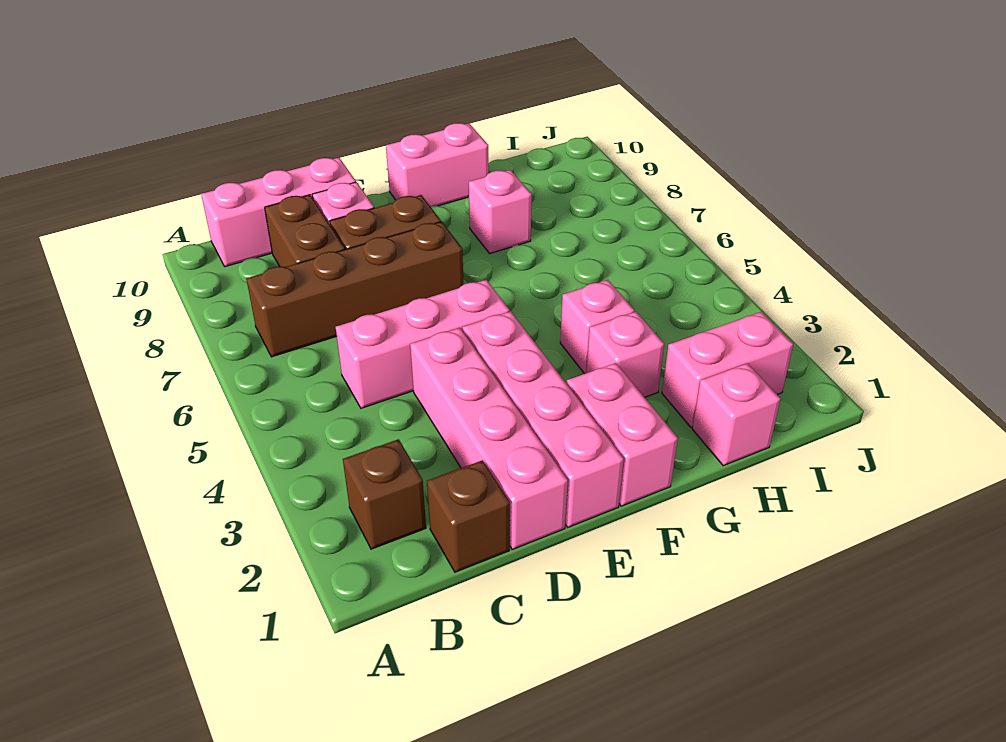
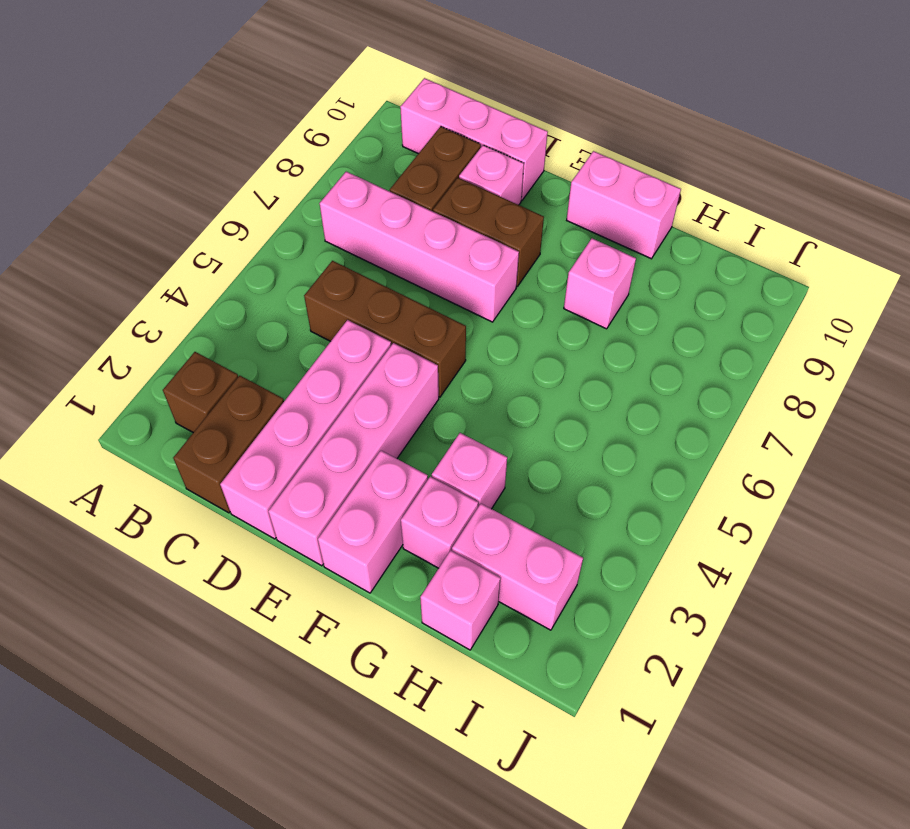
brown brick B7:E7 level 1 -> pink brick B7:E7 level 1
brown brick C1 level 1 -> brown brick C1:C2 level 1
pink brick C5:E5 level 1 -> brown brick C5:E5 level 1
pink brick G4 level 1 -> pink brick G2 level 1

